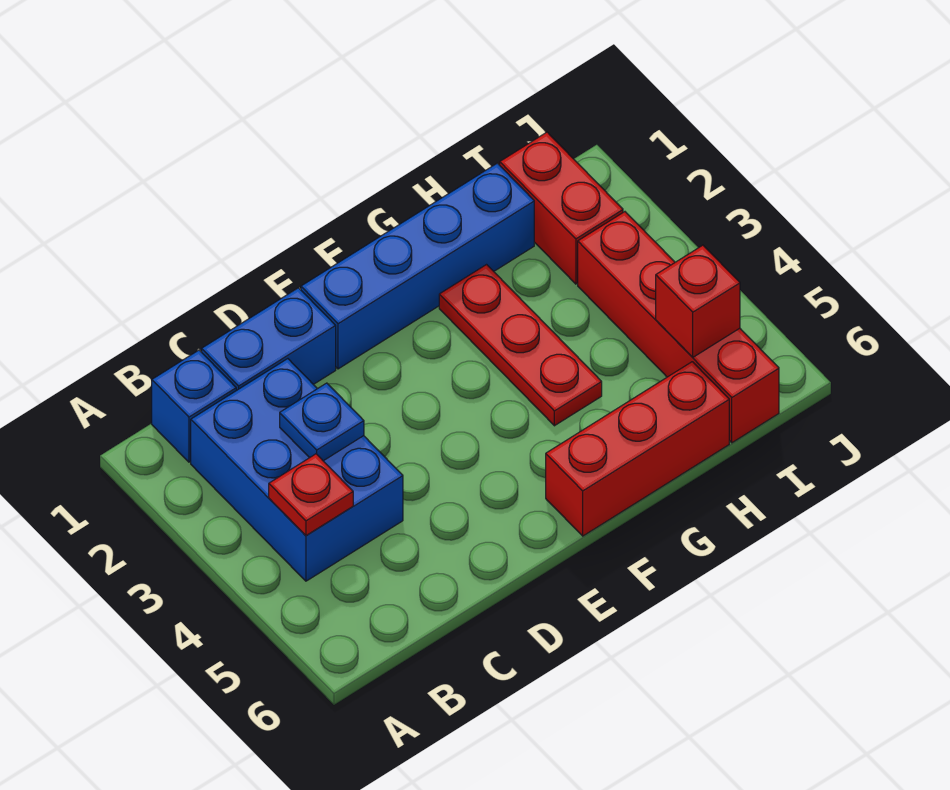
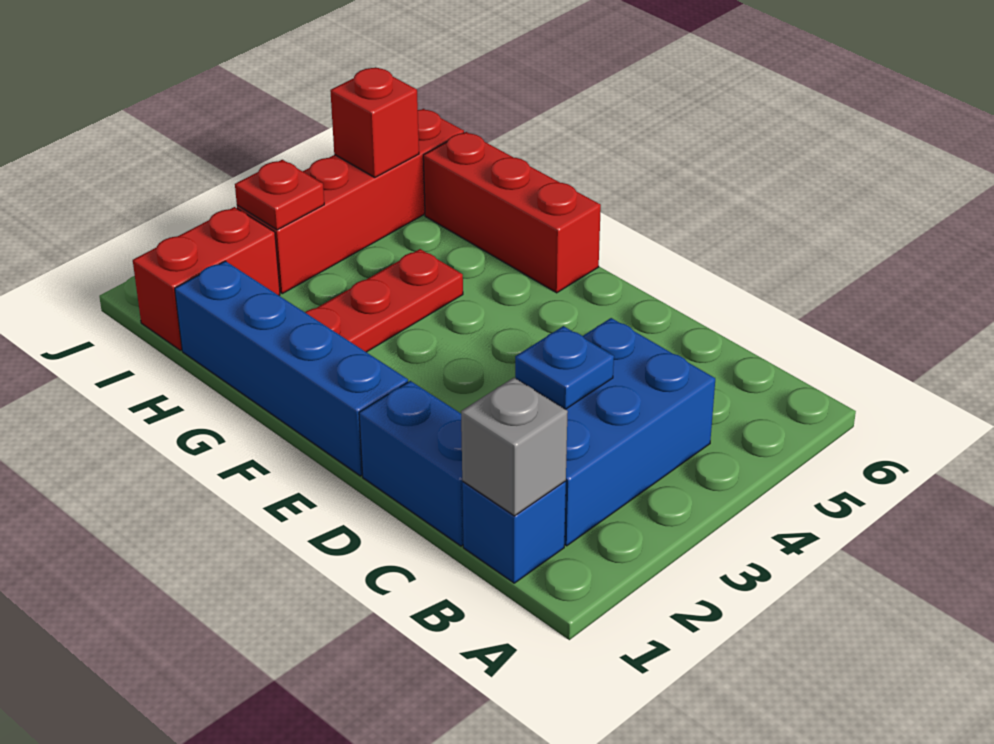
none -> grey brick B1 level 2
red plate B4 level 2 -> red plate I3 level 2

